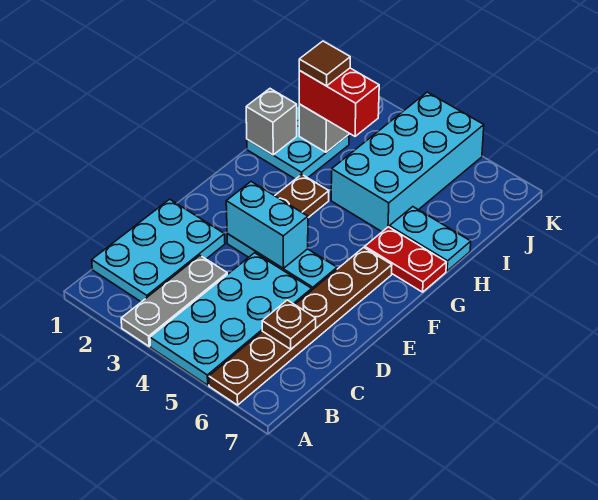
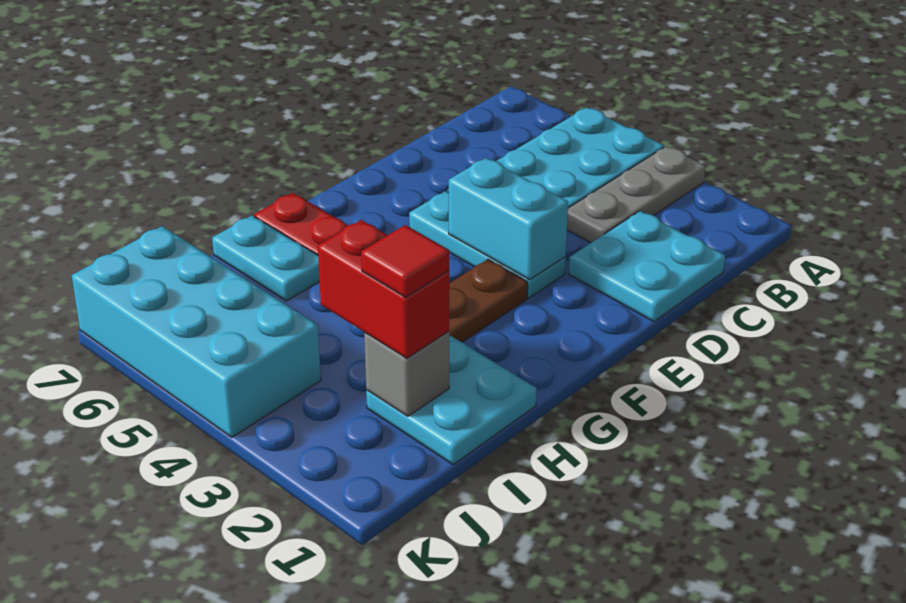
brown plate A6:F6 level 1 -> none
cyan plate B1:D2 level 1 -> cyan plate C1:D2 level 1
brown plate C6 level 2 -> none
grey brick H1 level 2 -> none
cyan brick H4:K5 level 1 -> cyan brick J4:K7 level 1
brown tile I2 level 4 -> red tile I2 level 4

